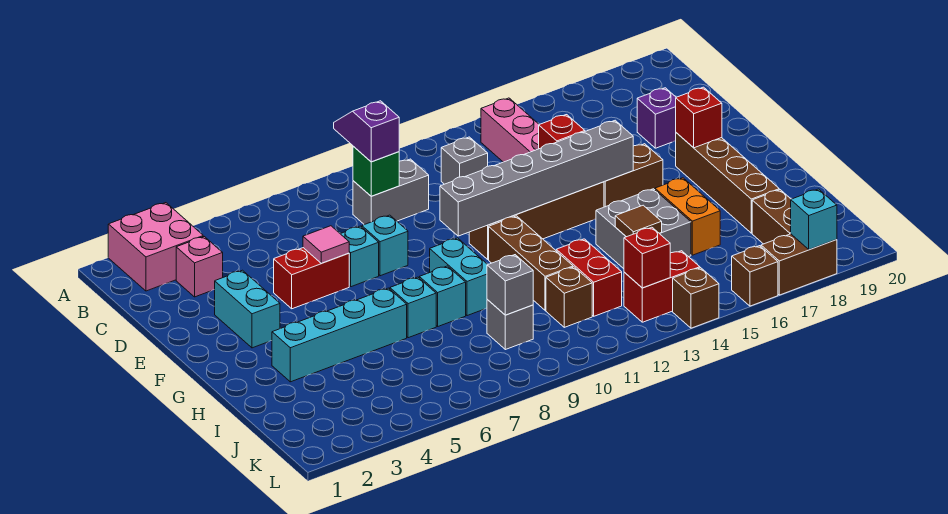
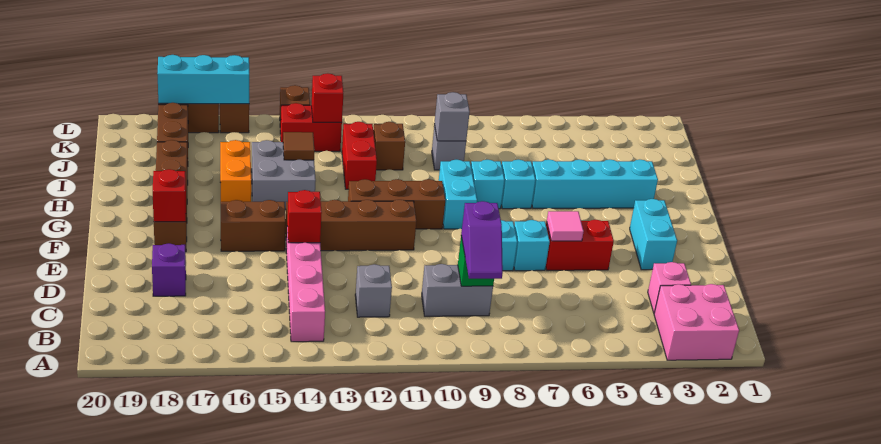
grey brick F10:F15 level 2 -> none
brown brick G11:I11 level 1 -> brown brick G10:G12 level 1
cyan brick L18 level 2 -> cyan brick L16:L18 level 2

